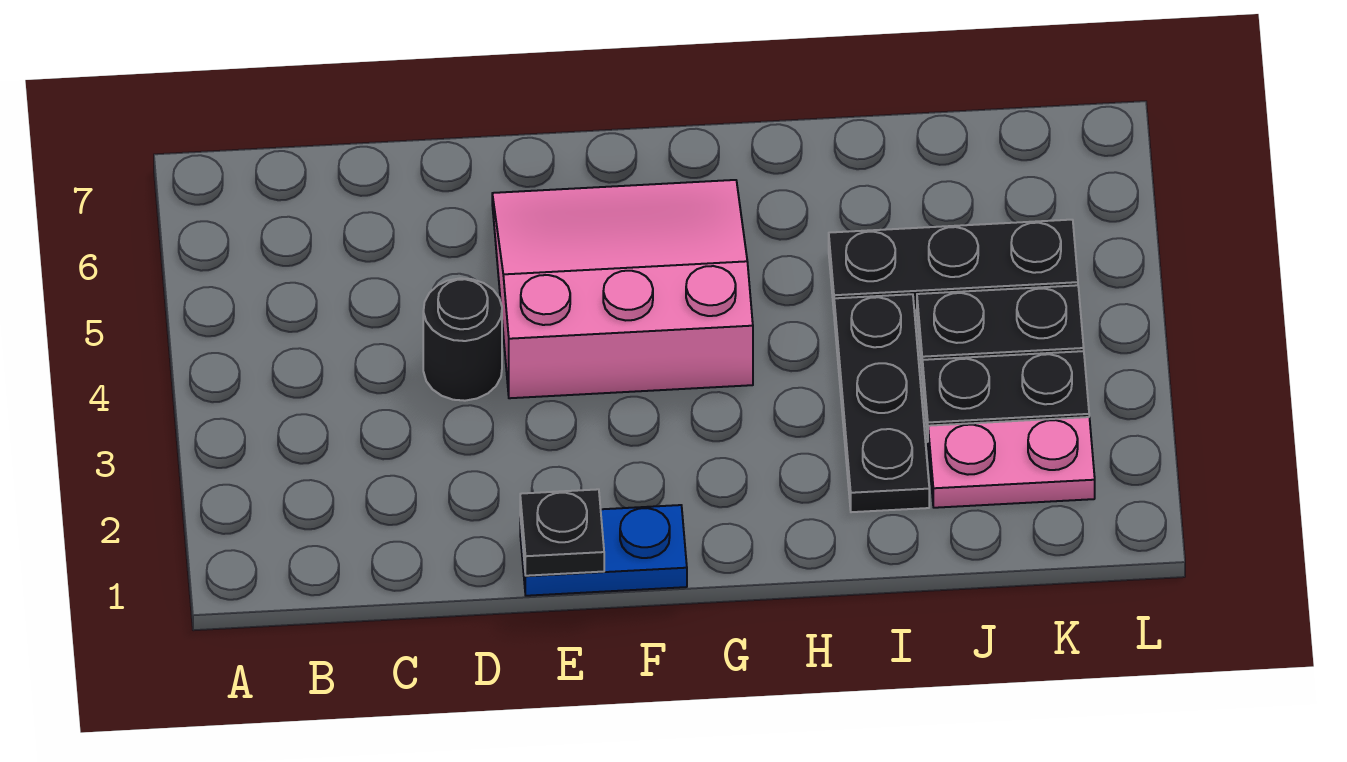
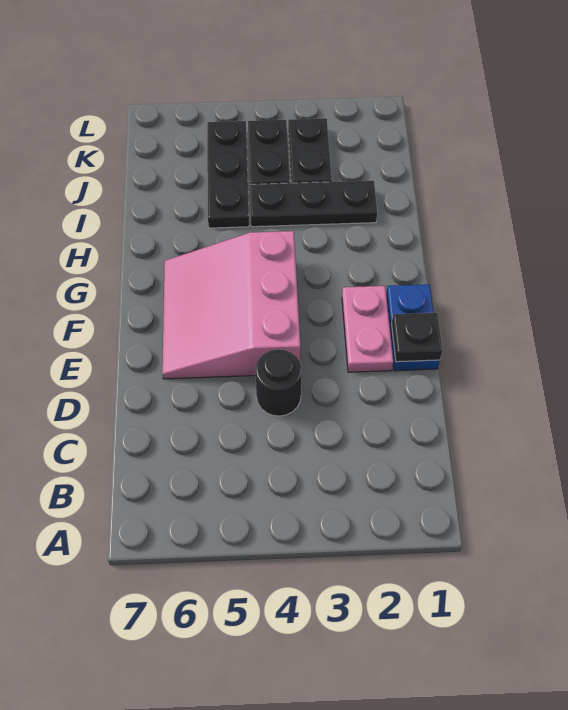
pink plate J2:K2 level 1 -> pink plate E2:F2 level 1

